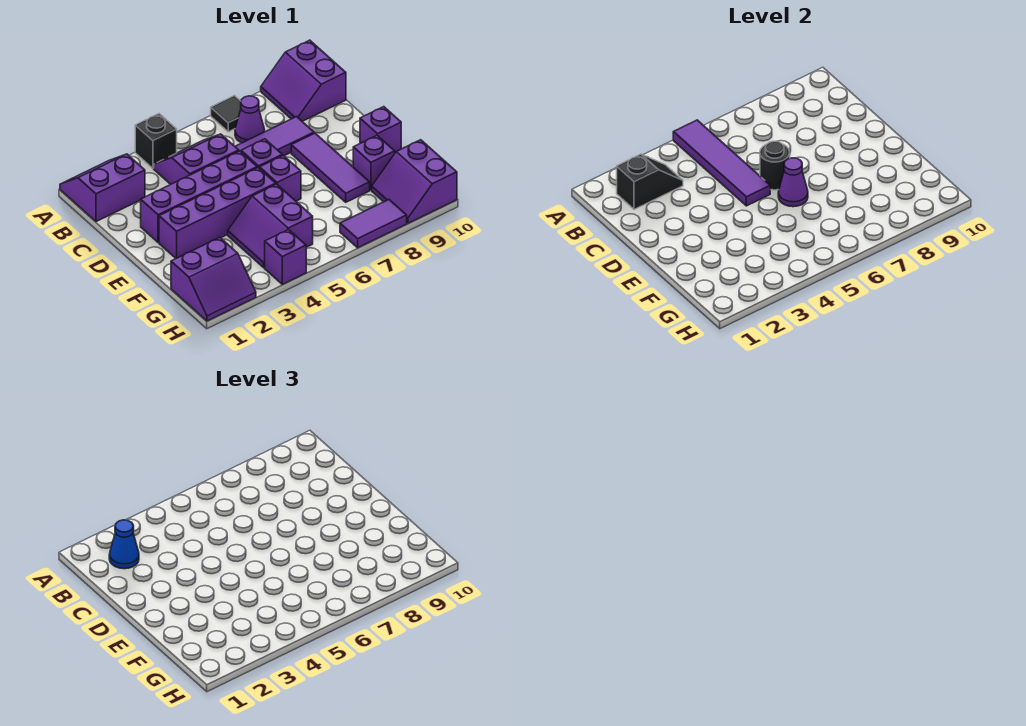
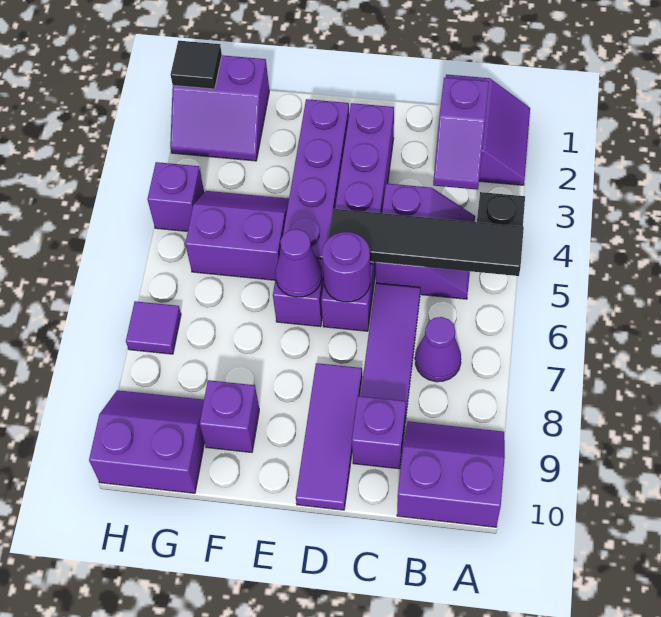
purple tile A5:D5 level 2 -> black tile A5:D5 level 2
black tile A7 level 1 -> black tile H1 level 2
black slope B2:B3 level 2 top 2 -> purple slope B2:B3 level 2 top 2
blue cone B2 level 3 -> none
black round brick D6 level 2 -> purple round brick D6 level 2
purple tile D8:F8 level 1 -> purple tile D8:D10 level 1
purple brick E10 level 1 -> purple brick C9 level 1
purple slope G1:H2 level 1 top G -> purple slope G1:H2 level 1 top 1
purple tile H7:H8 level 1 -> purple tile H7 level 1

